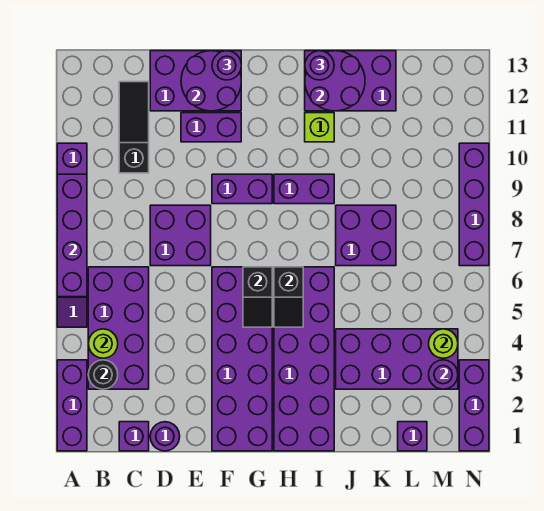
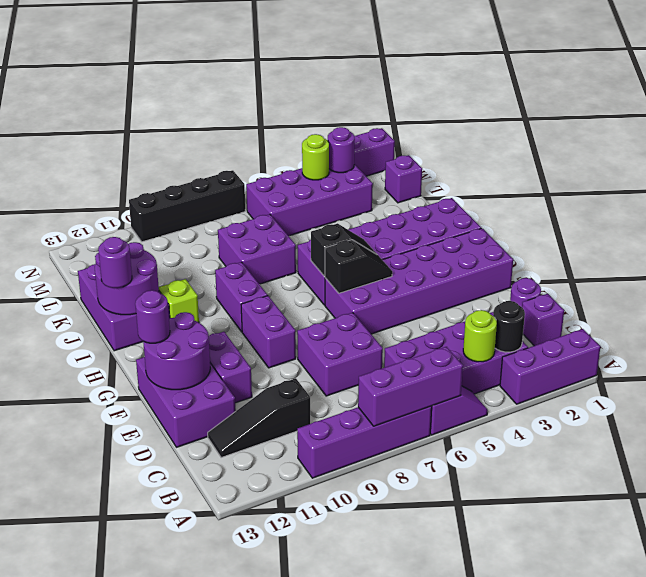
purple brick A6:A9 level 2 -> purple brick A6:A8 level 2
purple brick J3:M4 level 1 -> purple brick L3:M6 level 1
purple brick N7:N10 level 1 -> black brick N7:N10 level 1

